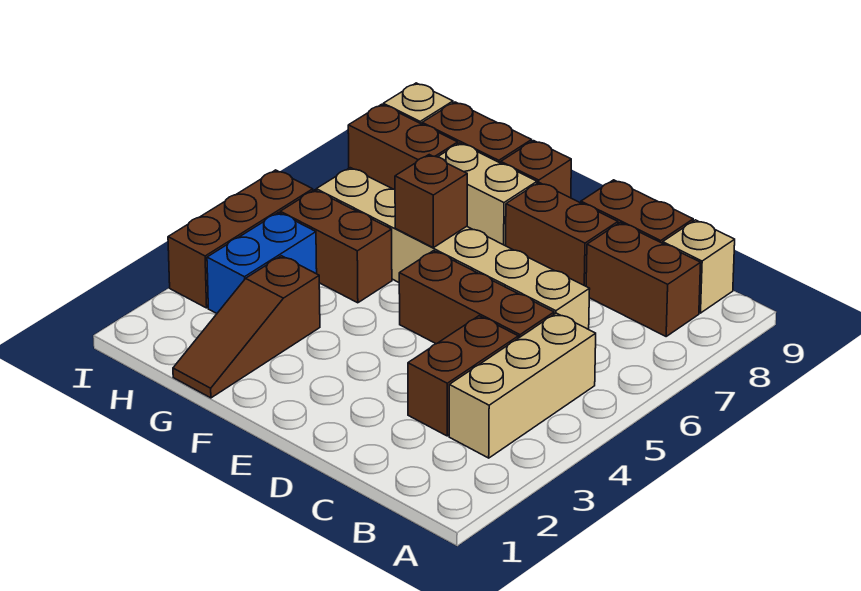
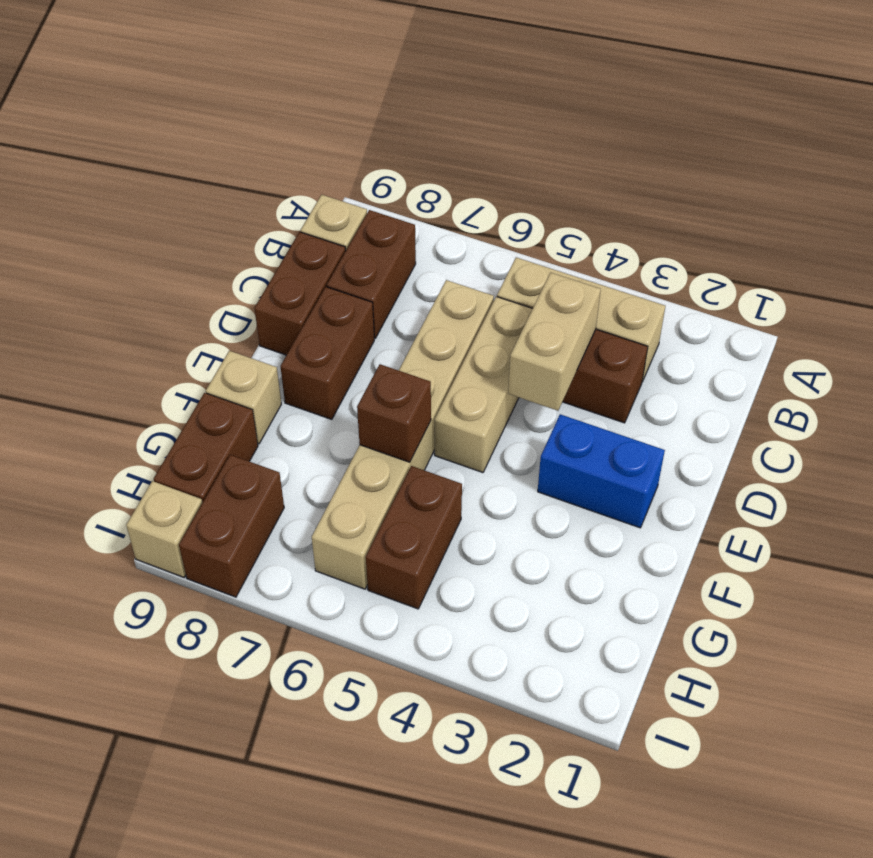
brown brick C5:E5 level 1 -> tan brick C5:E5 level 1
tan brick F8:G8 level 1 -> tan brick C4:D4 level 2
brown brick F9 level 1 -> tan brick F9 level 1
brown slope G1:G3 level 1 top 3 -> none
blue brick H3:H4 level 1 -> blue brick E2:E3 level 1
brown brick I3:I5 level 1 -> none

